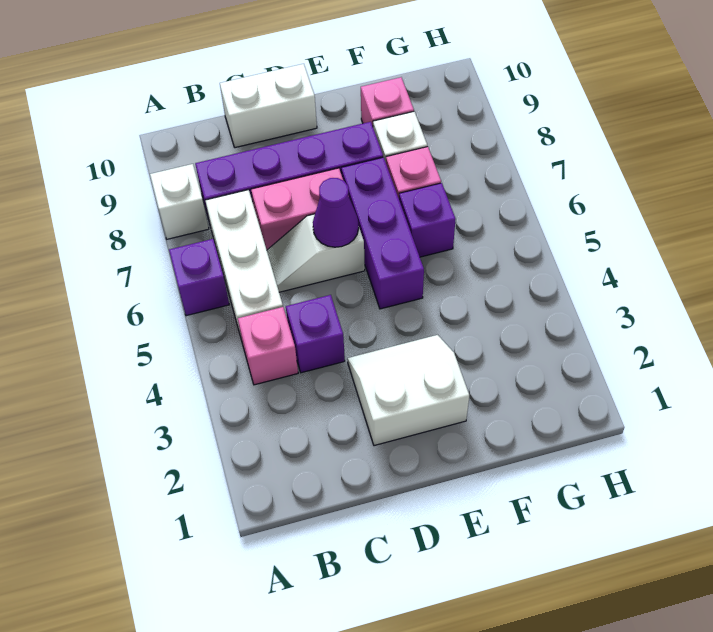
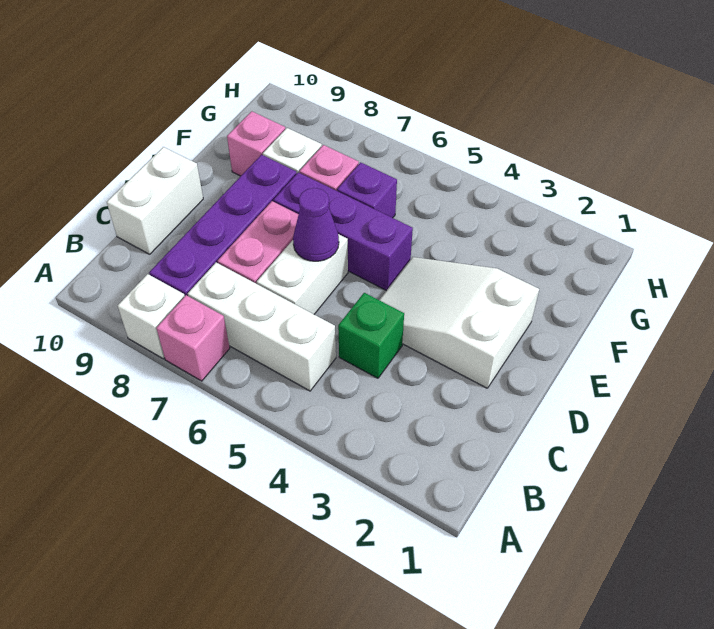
purple brick A6 level 1 -> none
pink brick B4 level 1 -> pink brick A7 level 1
purple brick C4 level 1 -> green brick C4 level 1
white slope C6:D6 level 1 top D -> white brick C6:D6 level 1
white slope D2:E3 level 1 top 2 -> white slope D2:E4 level 1 top 2

